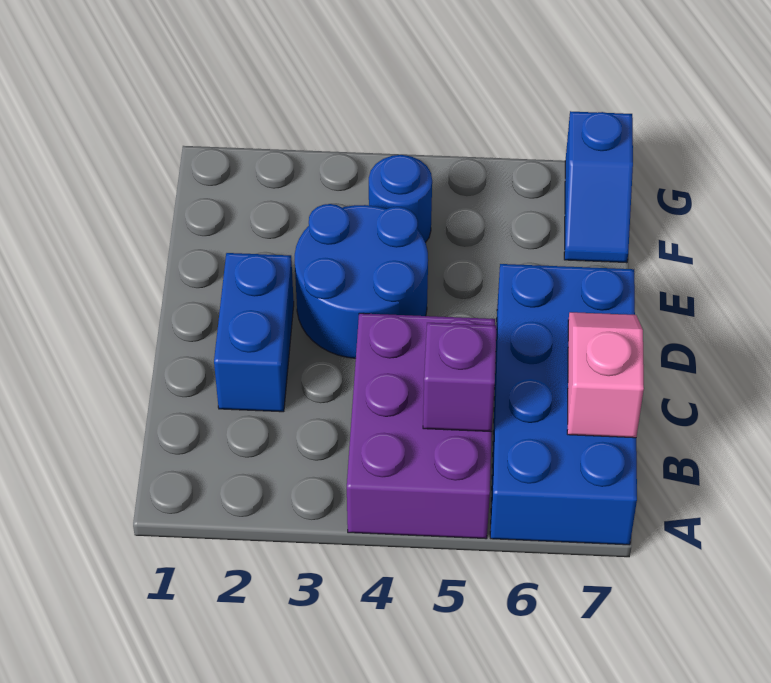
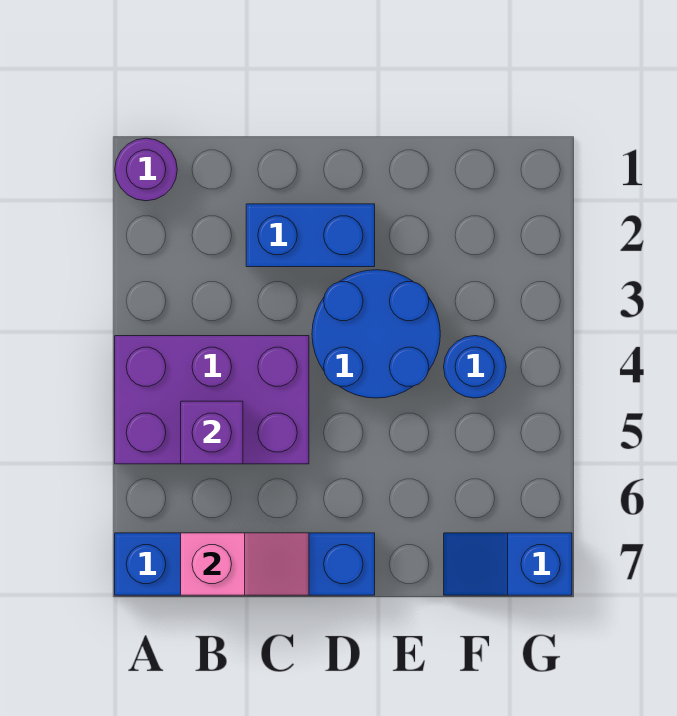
none -> purple round brick A1 level 1
blue brick A6:D7 level 1 -> blue brick A7:D7 level 1

